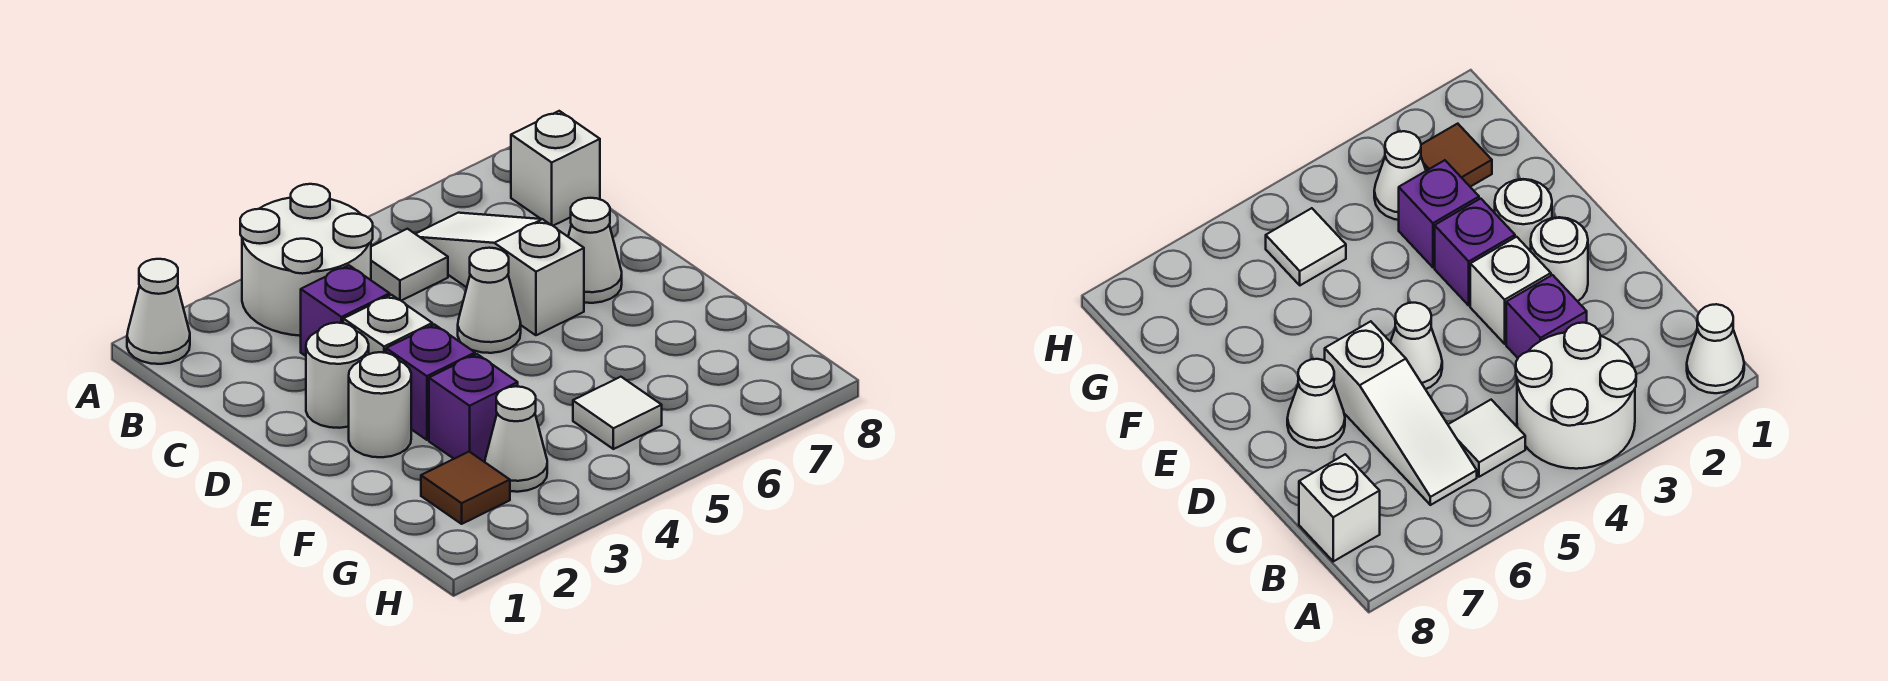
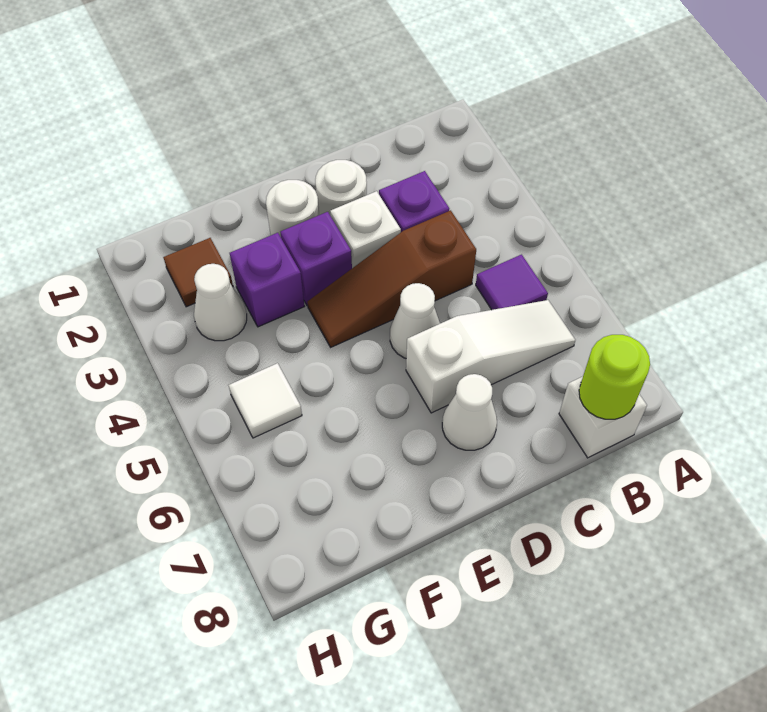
white cone A1 level 1 -> none
white round brick A3:B4 level 1 -> none
white tile B5 level 1 -> purple tile B5 level 1
none -> lime round brick B8 level 2
none -> brown slope C4:E4 level 1 top C

